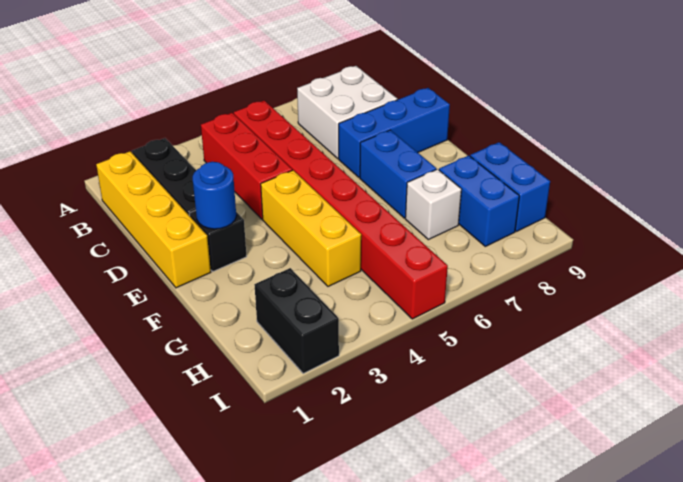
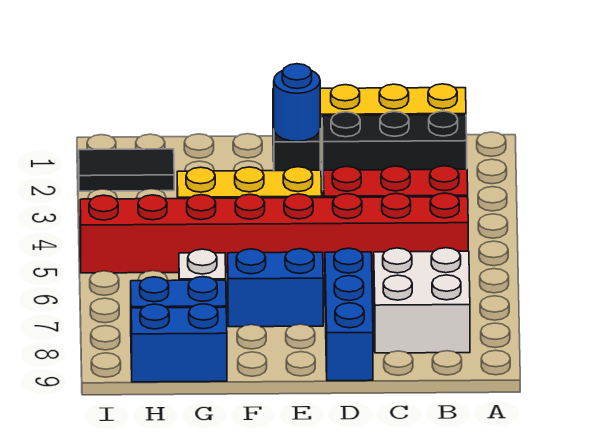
black brick H2:I2 level 1 -> black tile H2:I2 level 1

